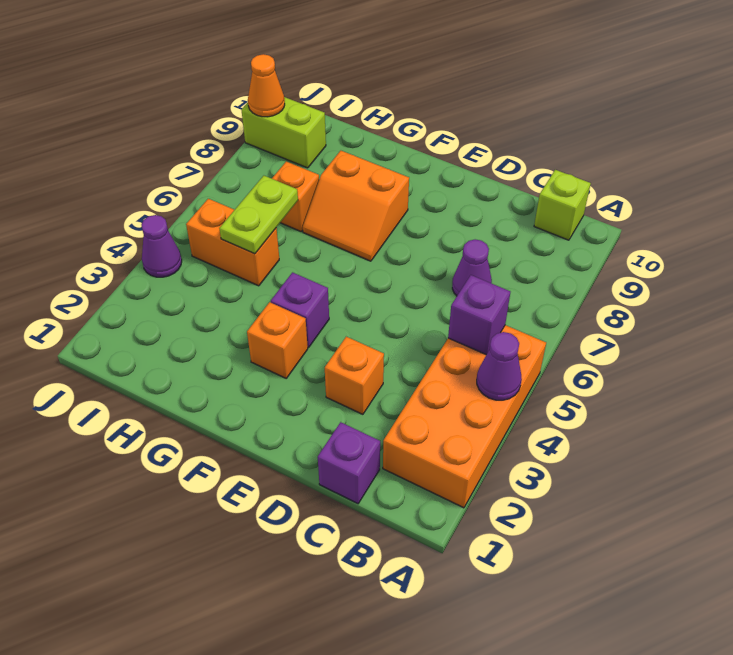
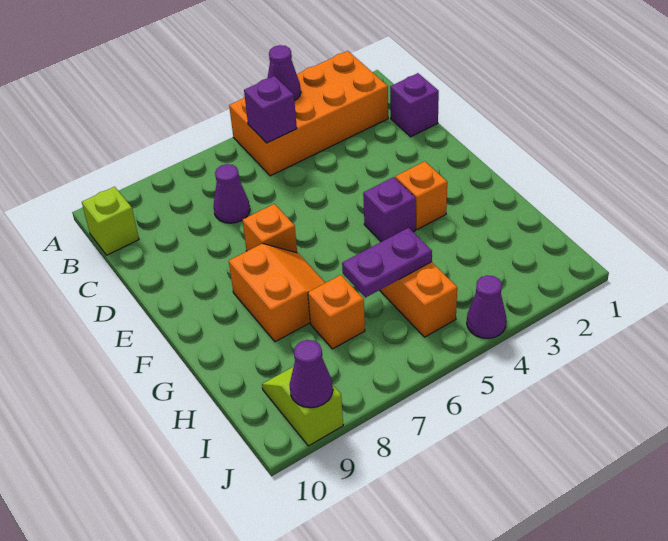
orange brick D3 level 1 -> orange brick E7 level 1
lime plate H5:H6 level 2 -> purple plate H5:H6 level 2
lime brick I9:J9 level 1 -> lime slope I9:J9 level 1 top J
orange cone J9 level 2 -> purple cone J9 level 2

